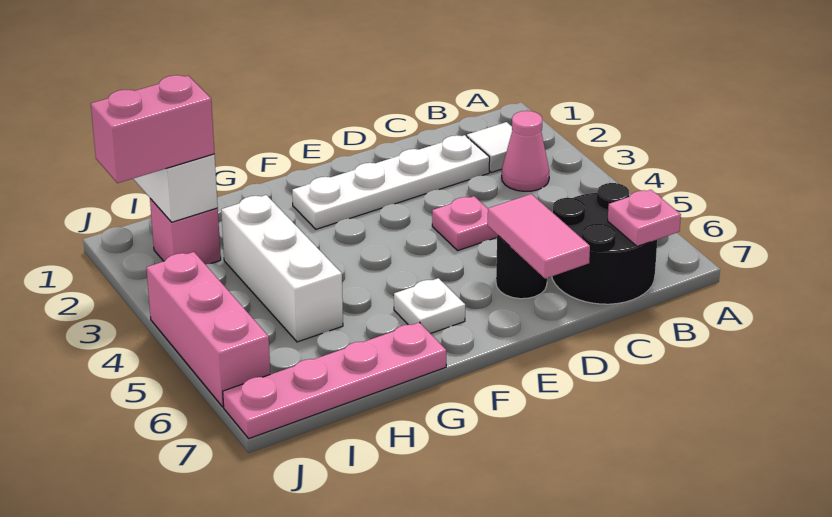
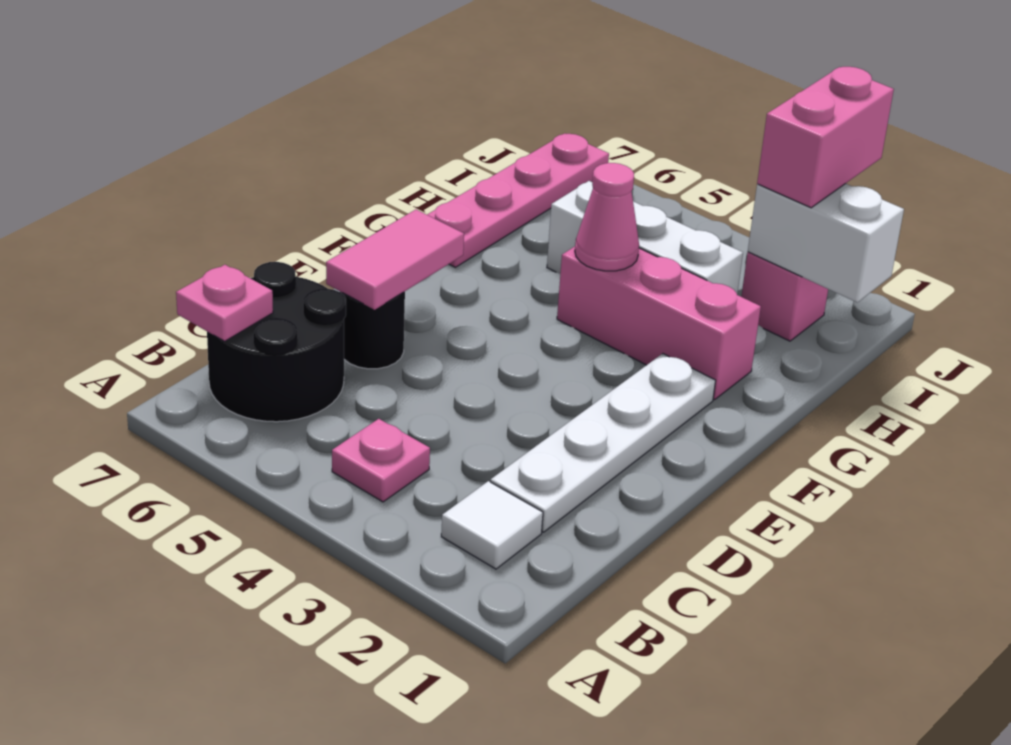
pink cone B3 level 1 -> pink cone G4 level 2
pink plate D4 level 1 -> pink plate B4 level 1
pink tile D6:D7 level 2 -> pink tile D6:E6 level 2
white plate F6 level 1 -> none
pink brick J4:J6 level 1 -> pink brick G2:G4 level 1

